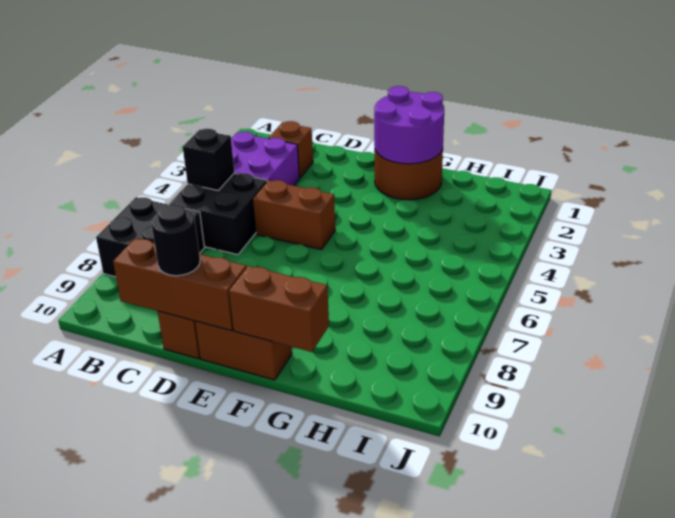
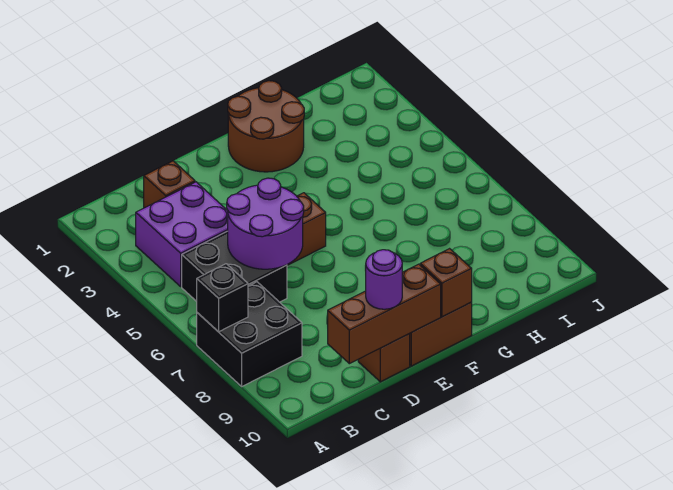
black brick B5 level 2 -> black brick A7 level 2
black round brick D10 level 3 -> purple round brick D10 level 3
purple round brick F1:G2 level 2 -> purple round brick C5:D6 level 2
brown brick F10:G10 level 2 -> brown brick F10 level 2

